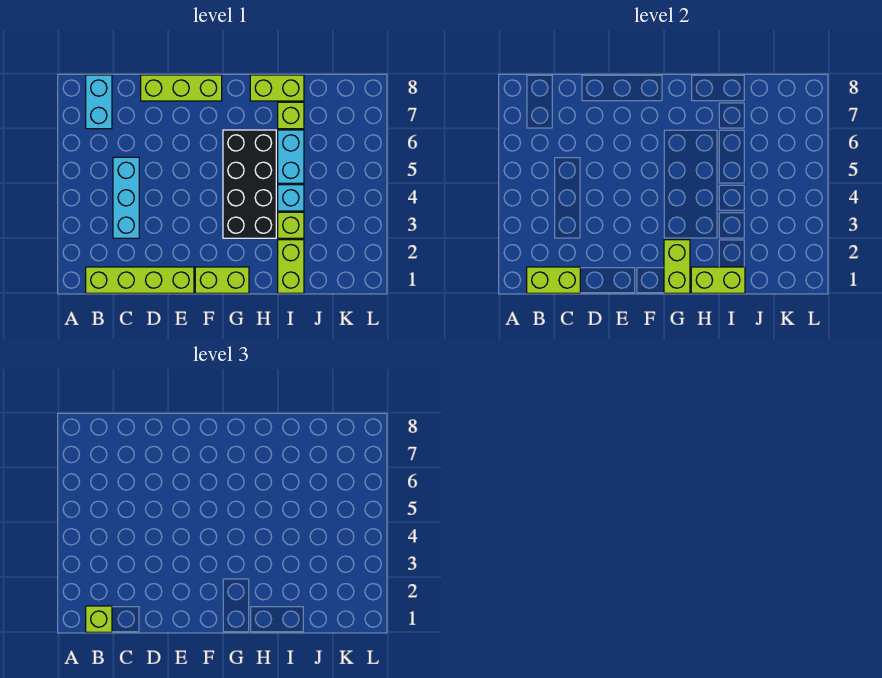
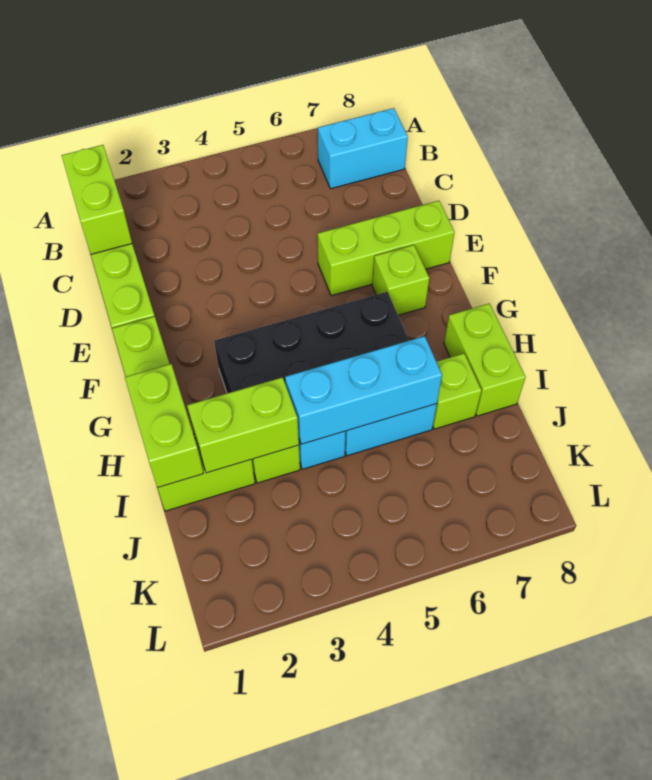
lime brick B1 level 3 -> lime brick F7 level 1
cyan brick C3:C5 level 1 -> cyan brick I4:I6 level 2
lime brick D8:F8 level 1 -> lime brick E6:E8 level 1
lime brick G1:G2 level 2 -> lime brick I2:I3 level 2

